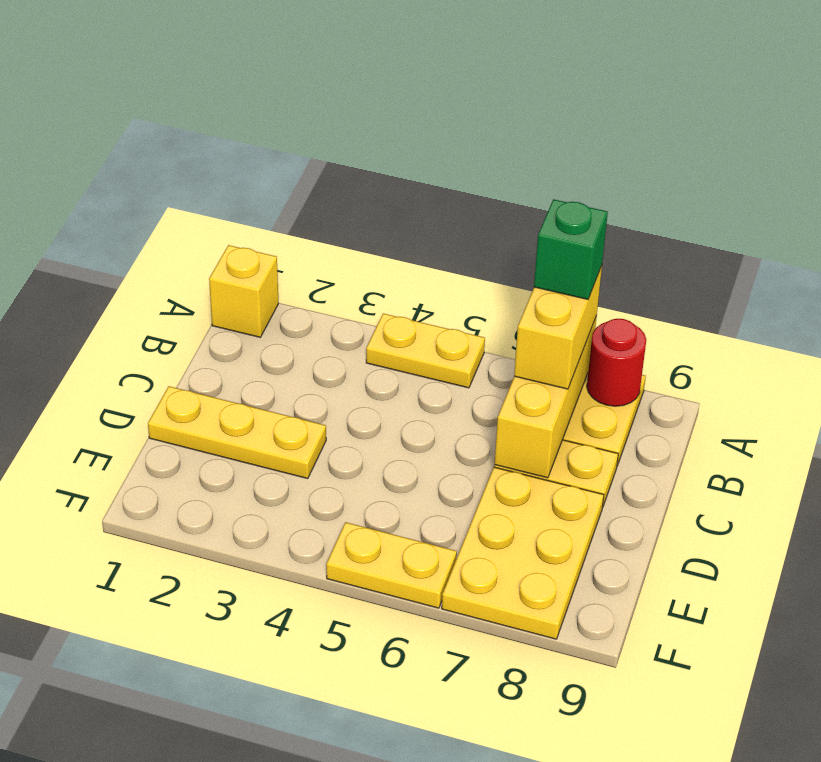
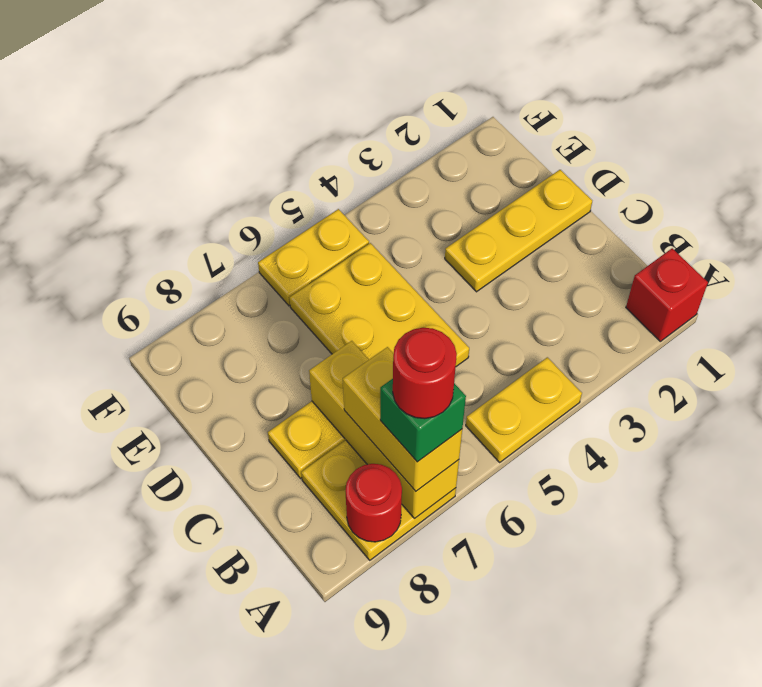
yellow brick A1 level 1 -> red brick A1 level 1
none -> red round brick A7 level 5
yellow plate D7:F8 level 1 -> yellow plate C5:E6 level 1

